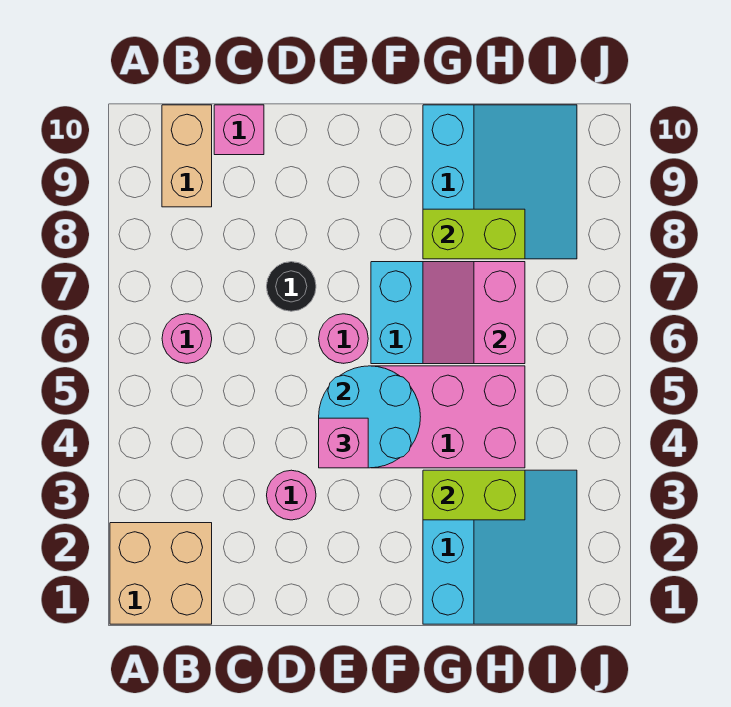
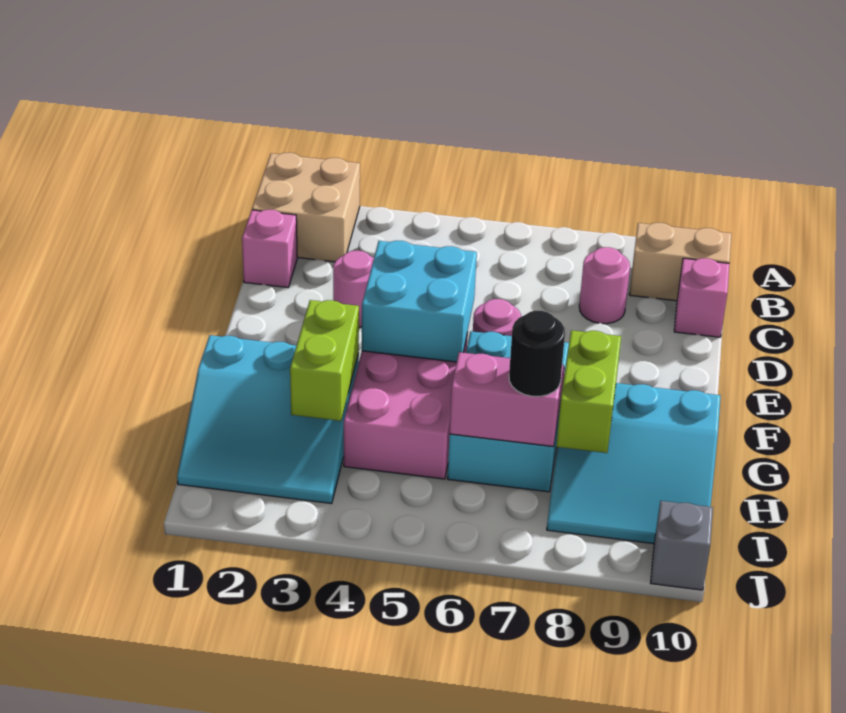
pink round brick B6 level 1 -> pink round brick C8 level 1
black round brick D7 level 1 -> black round brick H7 level 3
cyan round brick E4:F5 level 2 -> cyan brick E4:F5 level 2
pink brick E4 level 3 -> pink brick C1 level 1
none -> grey brick J10 level 1

